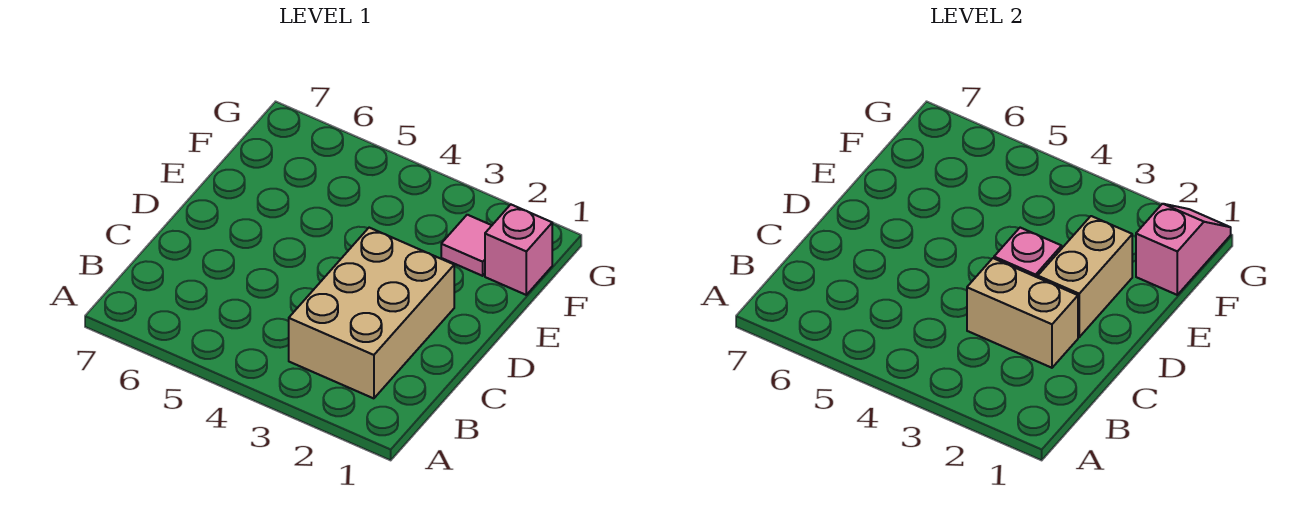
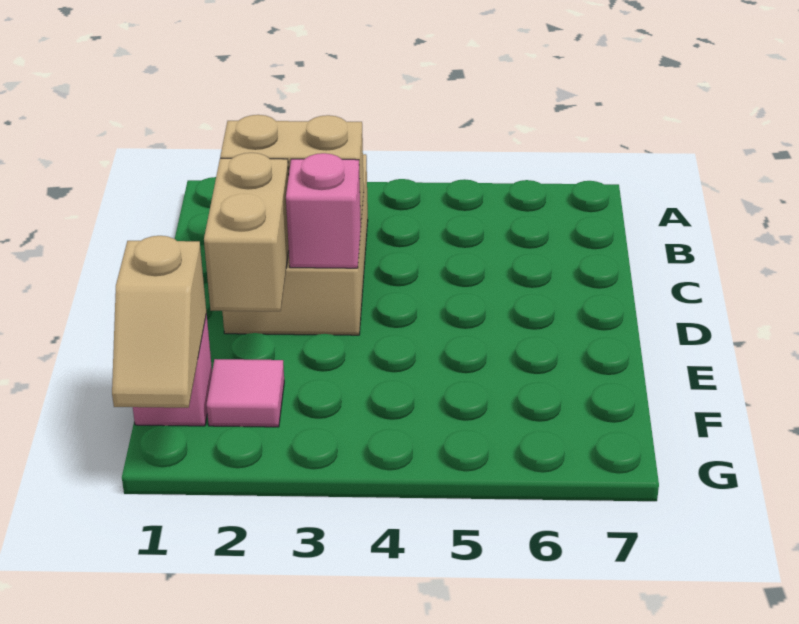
pink slope F1:G1 level 2 top F -> tan slope F1:G1 level 2 top F

